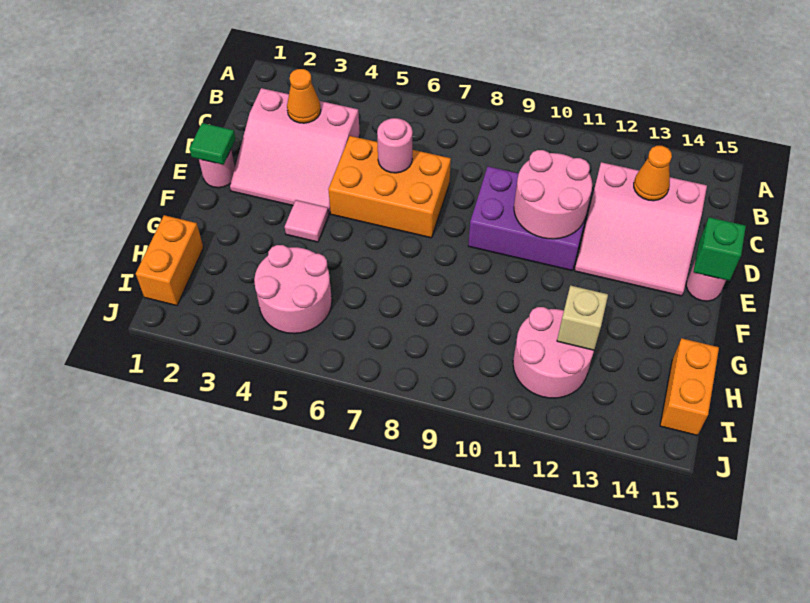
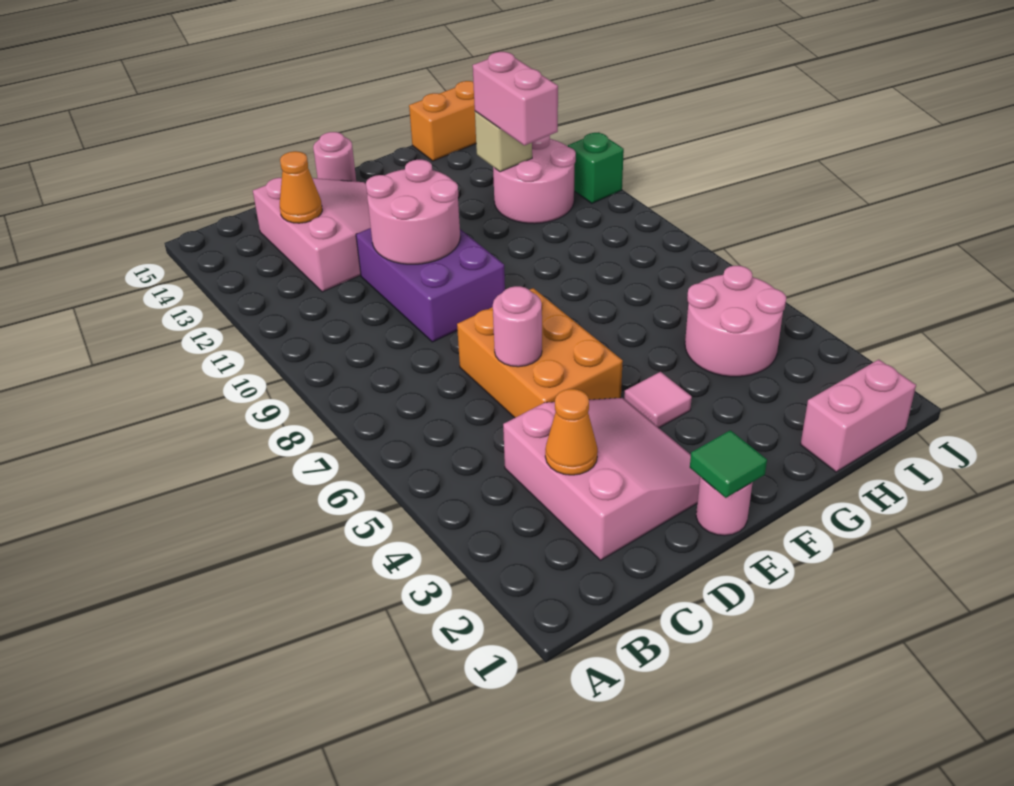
green brick E15 level 2 -> green brick J11 level 1
orange brick H1:I1 level 1 -> pink brick H1:I1 level 1
none -> pink brick H11:H12 level 3

